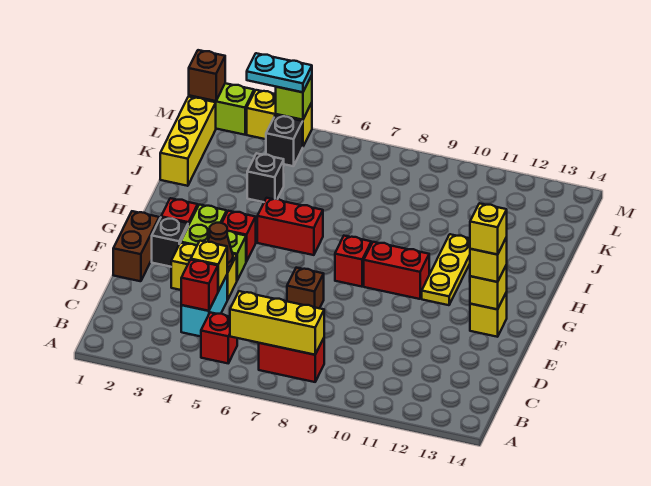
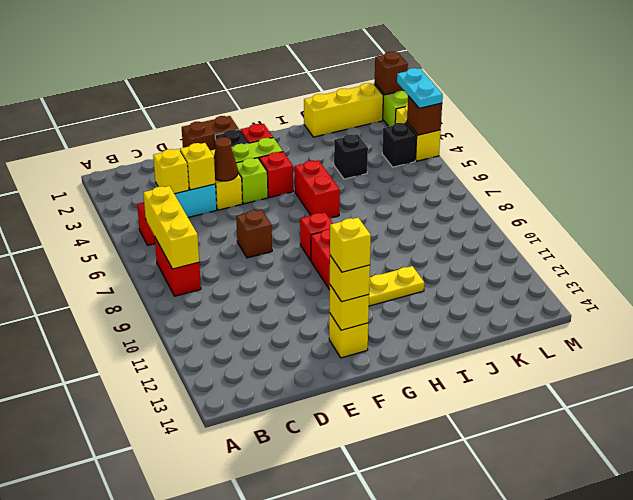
red brick C4 level 2 -> yellow brick C4 level 2
lime brick M4 level 2 -> brown brick M4 level 2

